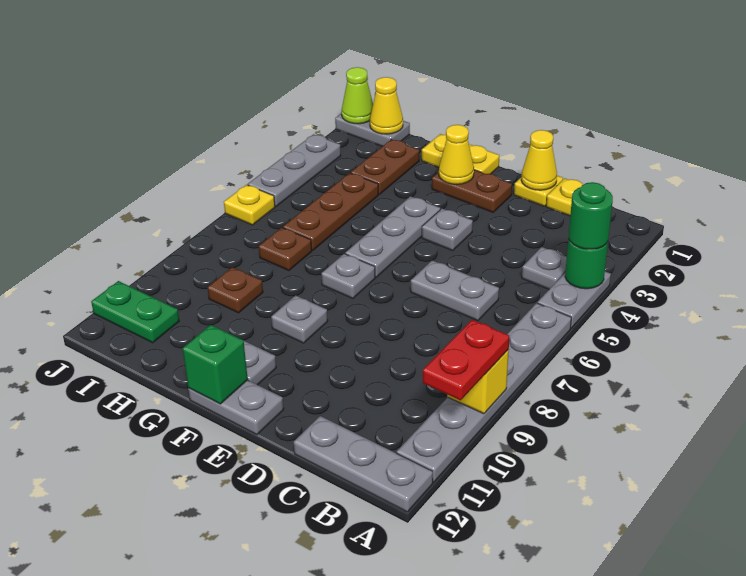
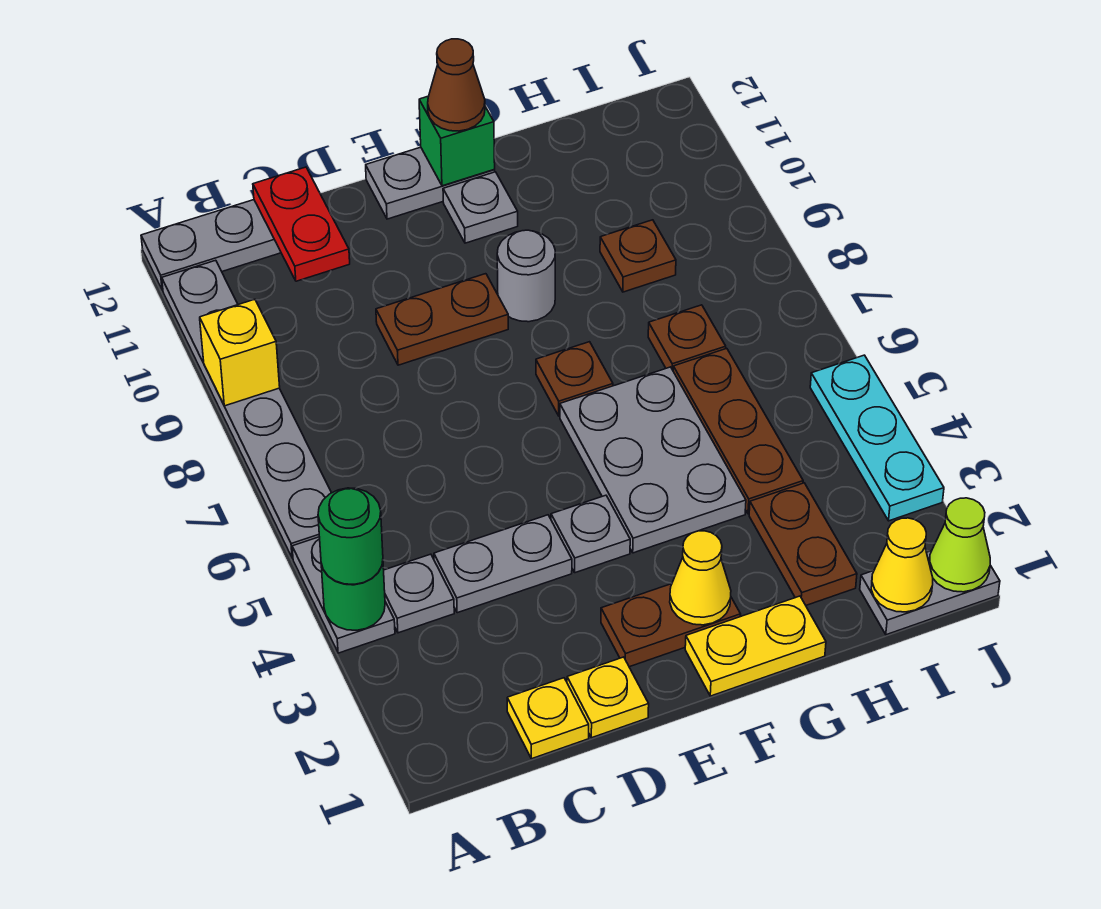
red plate A9:A10 level 3 -> red plate C11:C12 level 2
grey plate C6:D6 level 1 -> grey plate C4:D4 level 1
yellow cone D1 level 2 -> none
none -> brown plate D9:E9 level 1
grey plate F4:F6 level 1 -> grey plate F4:G6 level 1
grey plate F7 level 1 -> brown plate F7 level 1
grey plate F9 level 1 -> grey round brick F9 level 1
none -> brown cone F12 level 3
green plate I11:J11 level 1 -> none
grey plate J3:J5 level 1 -> cyan plate J3:J5 level 1
yellow plate J6 level 1 -> none

